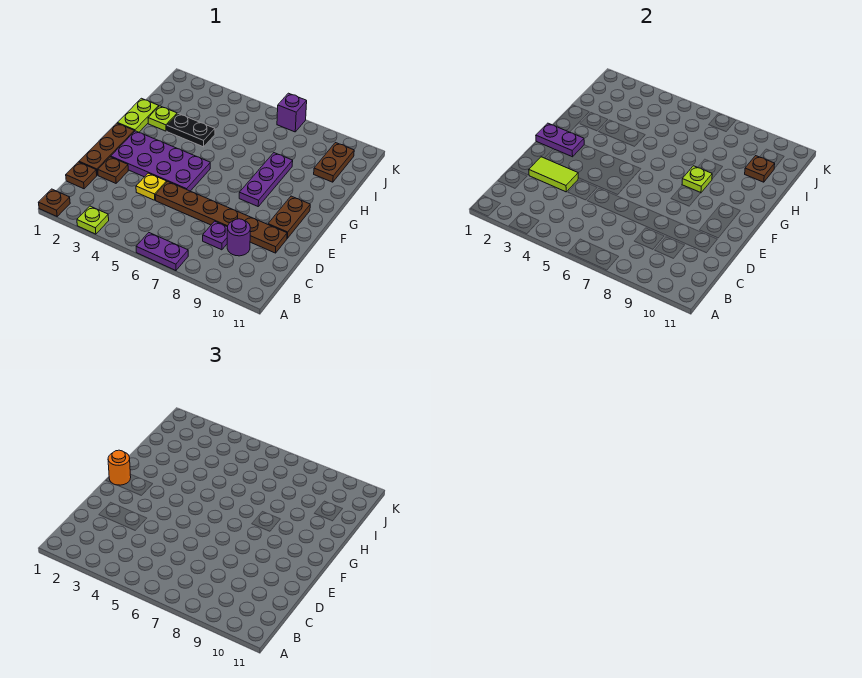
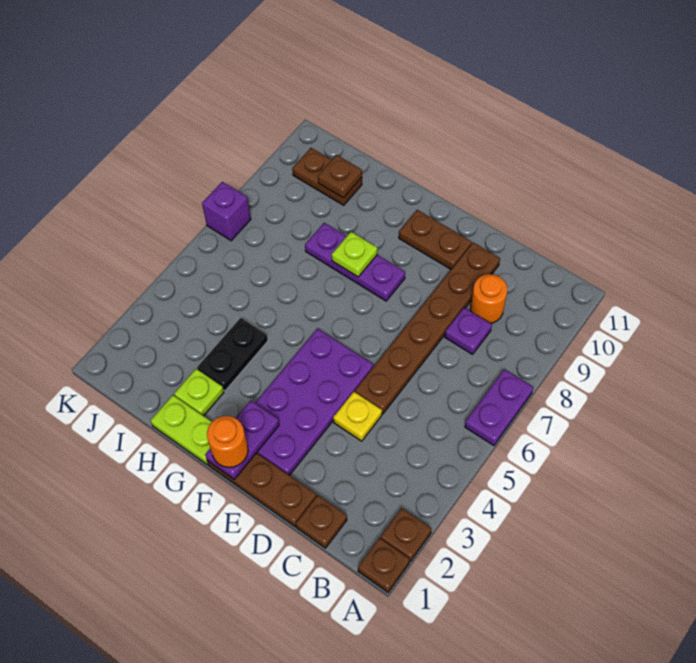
lime plate A3 level 1 -> none
purple round brick C9 level 1 -> orange round brick C9 level 1
brown plate D2 level 1 -> brown plate A2 level 1
lime tile D2:D3 level 2 -> none

